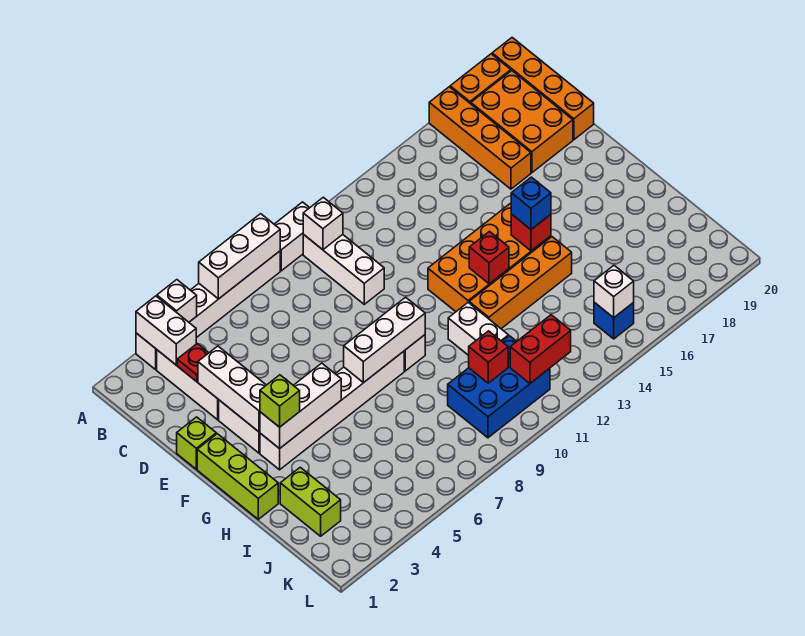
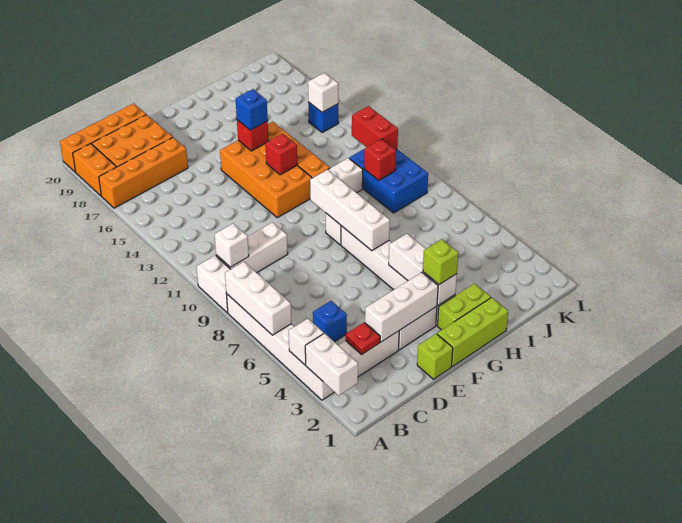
white brick A3:B3 level 2 -> white brick A2:A3 level 2
none -> blue brick C5 level 1
white brick G7:G9 level 2 -> white brick G7:G10 level 2
lime brick I2:J2 level 1 -> lime brick G2:H2 level 1

